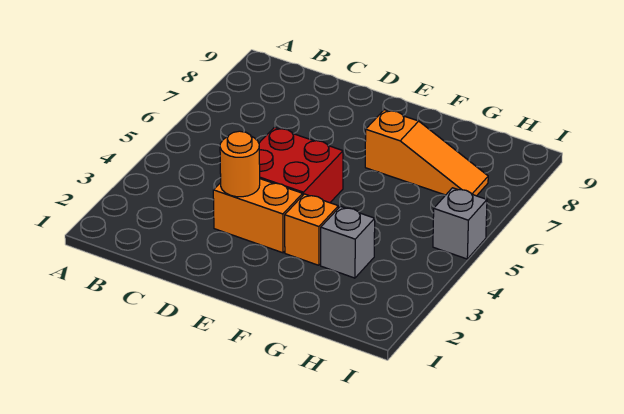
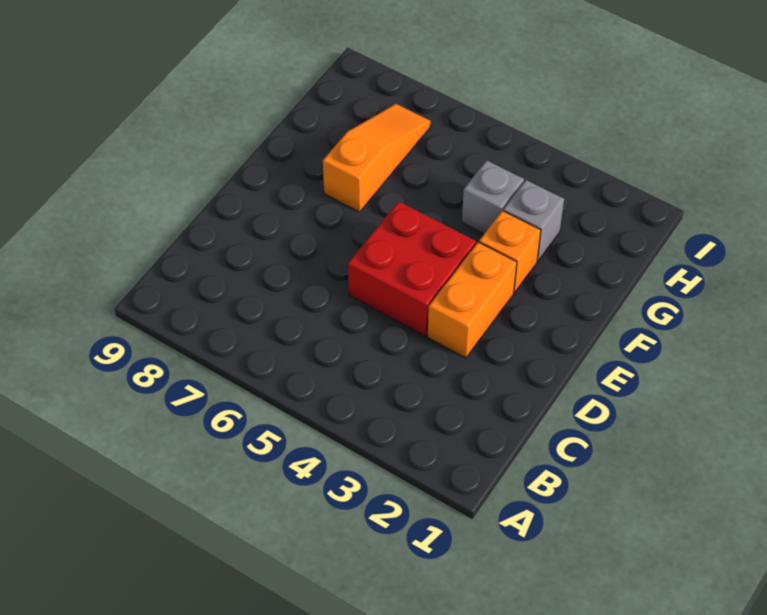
orange round brick D3 level 2 -> none
grey brick I5 level 1 -> grey brick G4 level 1

